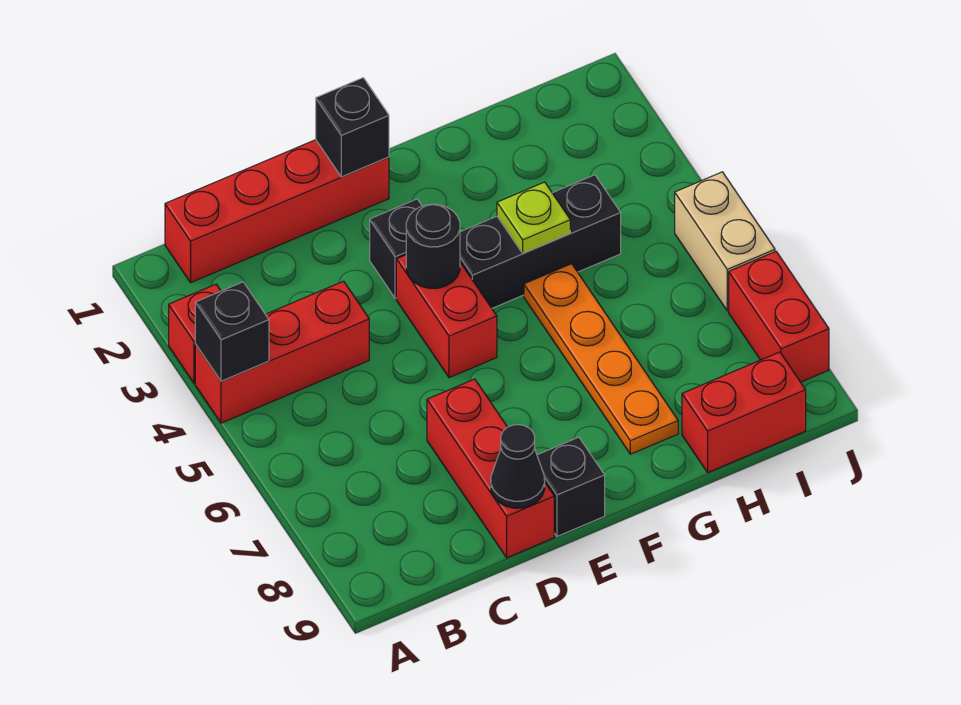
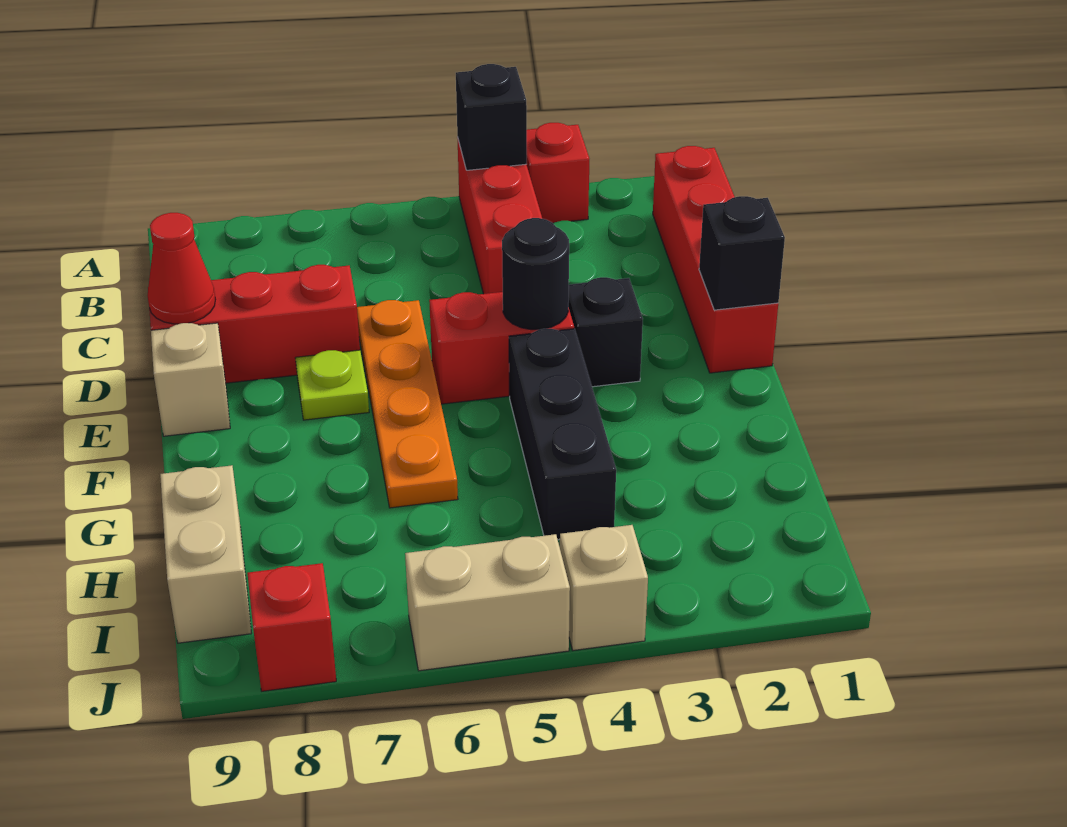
black cone D9 level 2 -> red cone D9 level 2
black brick E9 level 1 -> tan brick E9 level 1
lime plate G4 level 2 -> lime plate E7 level 1
orange plate G5:G8 level 1 -> orange plate D6:G6 level 1
red brick H9:I9 level 1 -> tan brick H9:I9 level 1
none -> tan brick J4 level 1
red brick J7:J8 level 1 -> red brick J8 level 1

